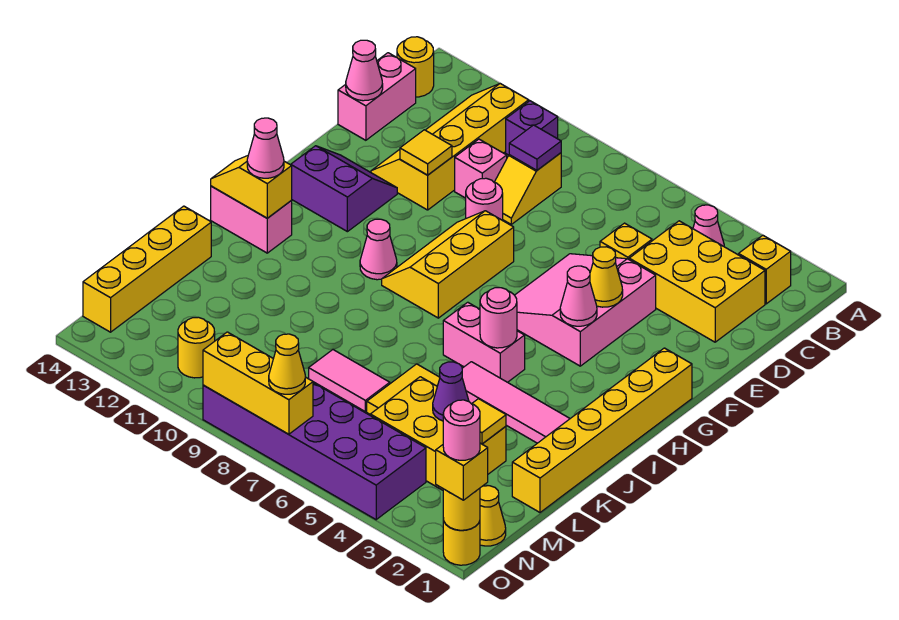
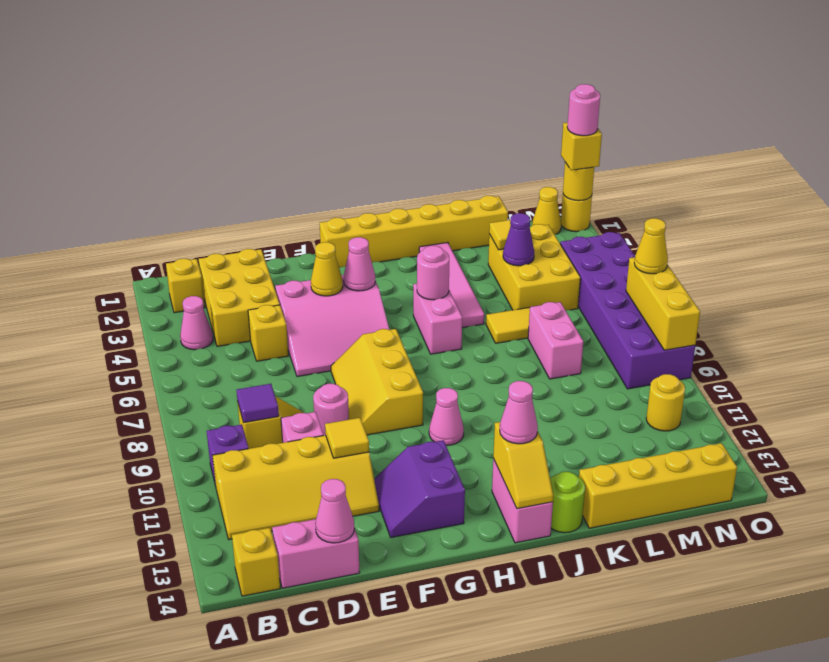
yellow round brick B14 level 1 -> yellow brick B14 level 1
yellow slope F8:H9 level 1 top 8 -> yellow slope F7:G9 level 1 top G
none -> lime round brick J14 level 1
pink tile L7:L8 level 1 -> pink brick L7:L8 level 1

